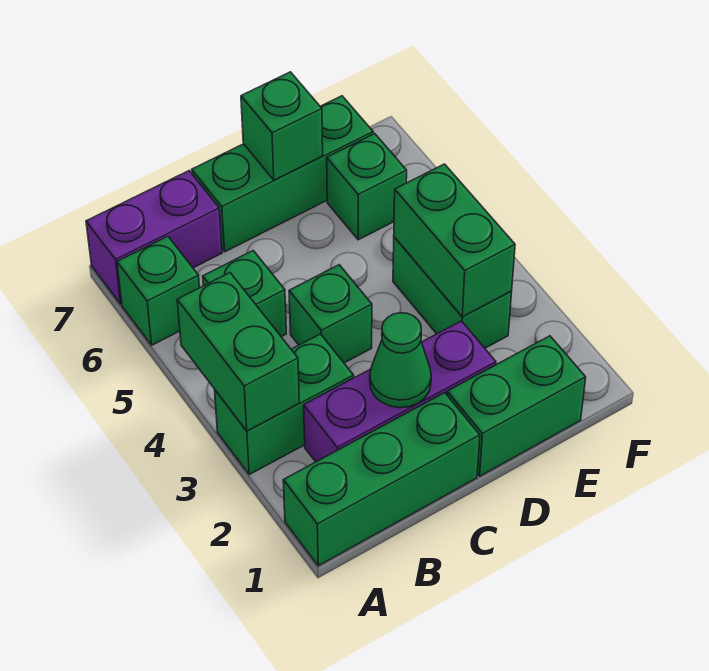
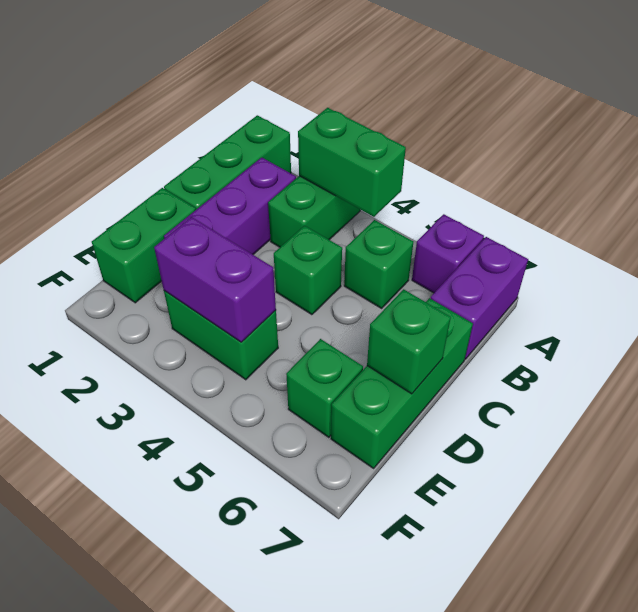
green brick A6 level 1 -> purple brick A6 level 1
green cone C2 level 2 -> none
green brick E3:E4 level 2 -> purple brick E3:E4 level 2

